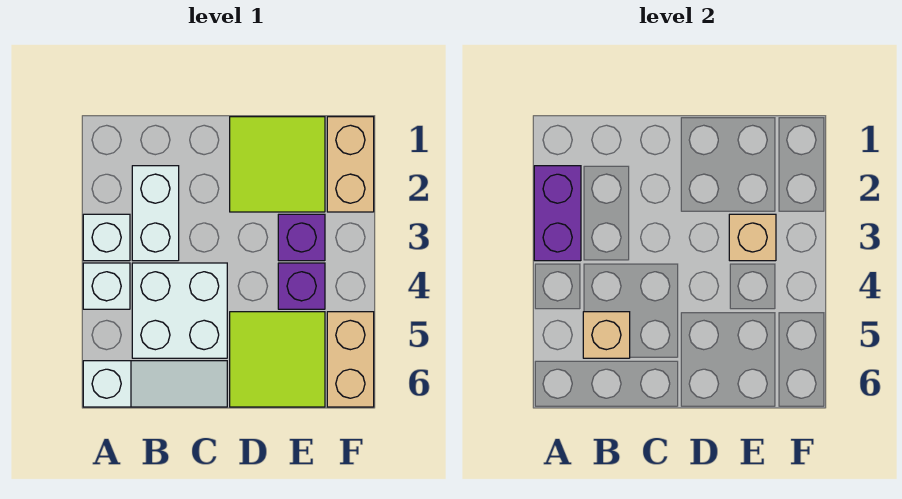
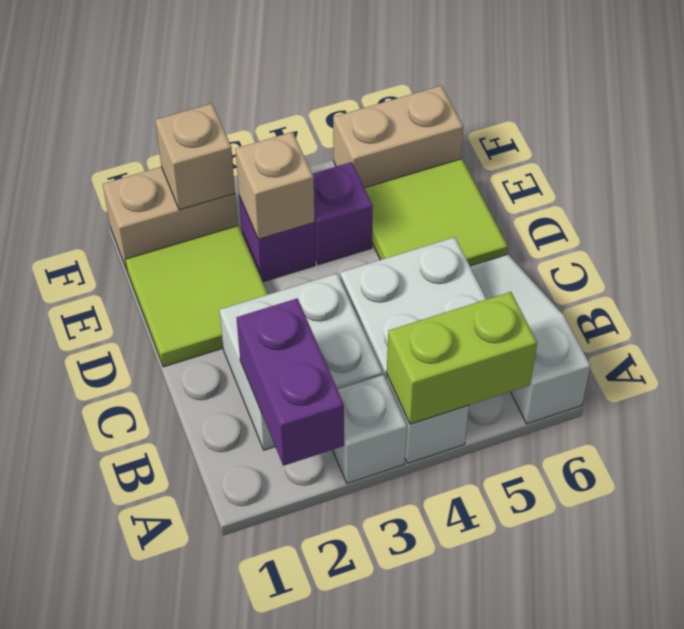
purple brick A2:A3 level 2 -> purple brick A2:B2 level 2
none -> lime brick A4:A5 level 2
white brick B2:B3 level 1 -> white brick B2:C3 level 1
tan brick B5 level 2 -> tan brick F2 level 2

